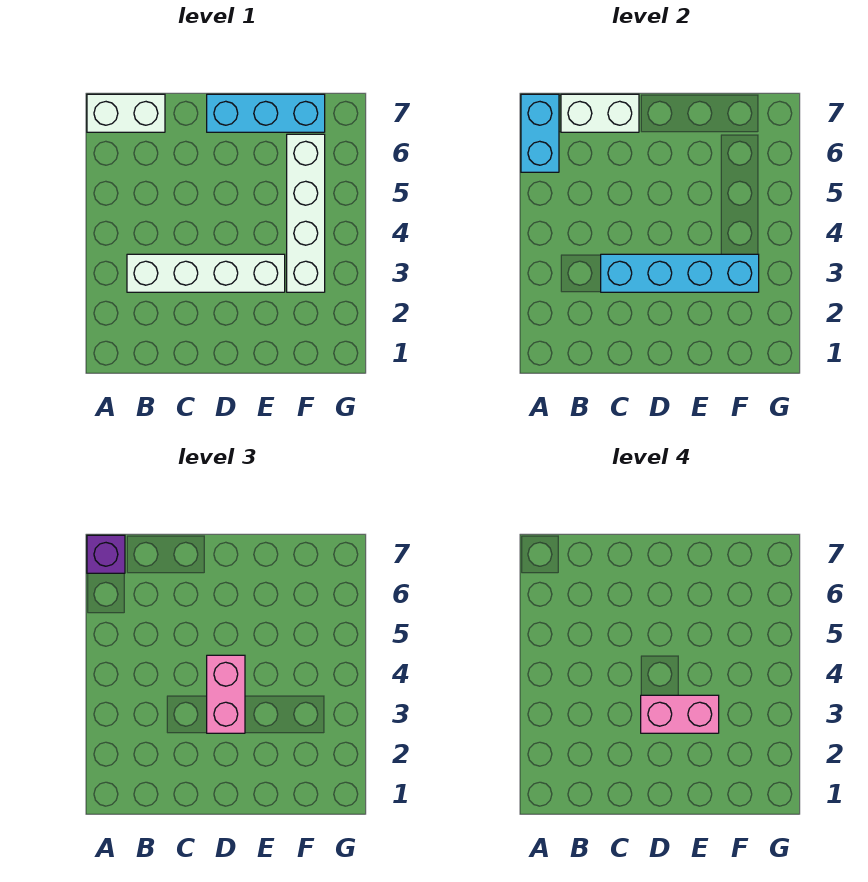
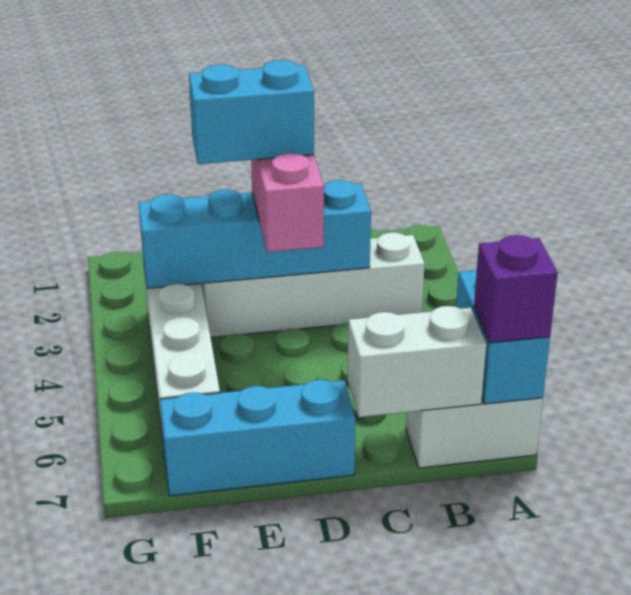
pink brick D3:E3 level 4 -> cyan brick D3:E3 level 4

